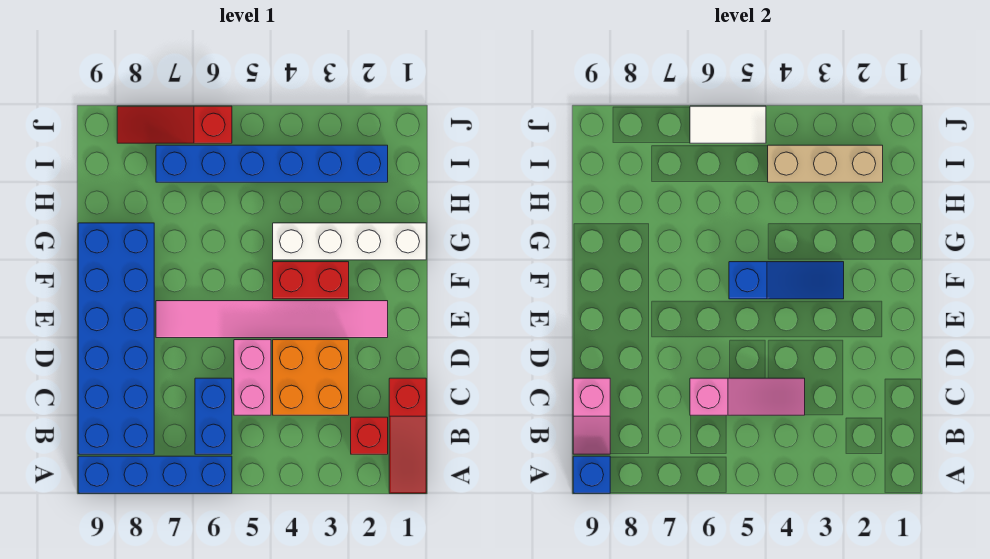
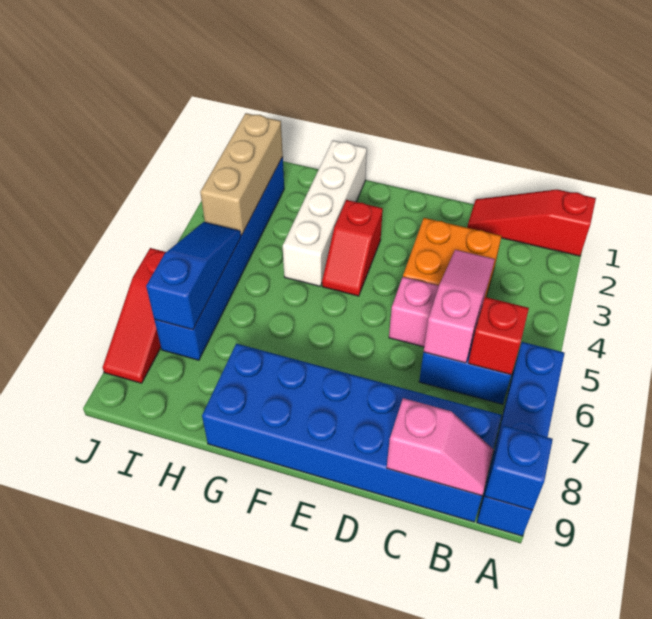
red slope A1:C1 level 1 top C -> red slope A1:C1 level 1 top A
red brick B2 level 1 -> red brick B6 level 2
pink tile E2:E7 level 1 -> none
red brick F3:F4 level 1 -> red slope F3:F4 level 1 top 3
blue slope F3:F5 level 2 top 5 -> blue slope I5:I7 level 2 top 7
white tile J5:J6 level 2 -> none

